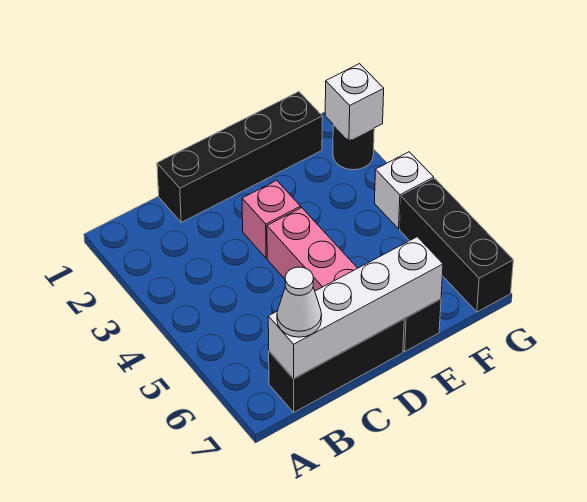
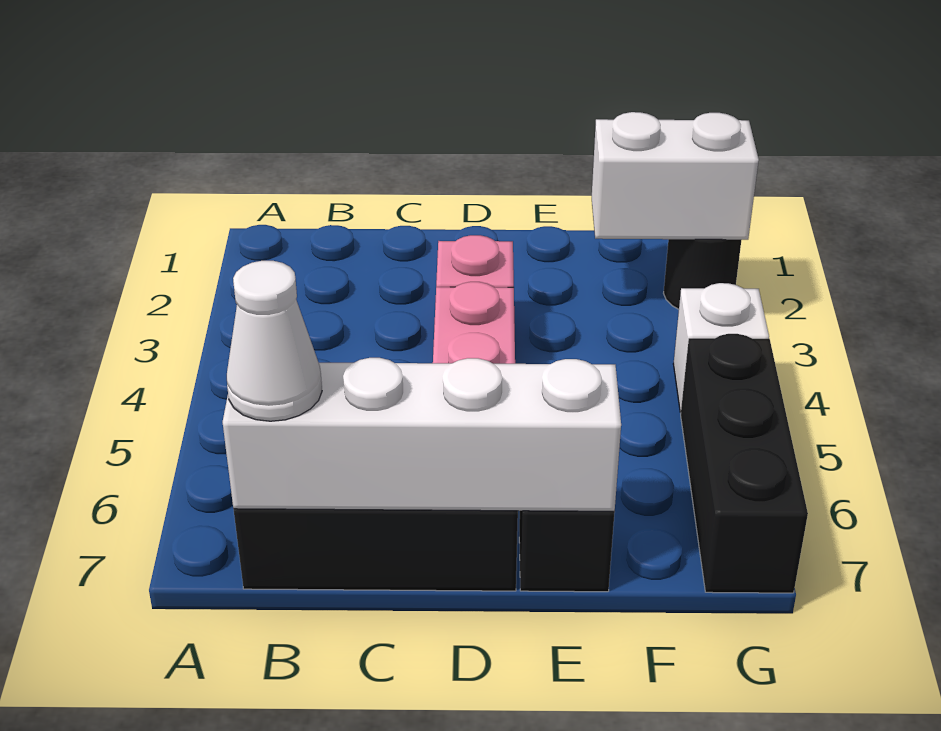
black brick C1:F1 level 1 -> none
white brick G2 level 2 -> white brick F2:G2 level 2

